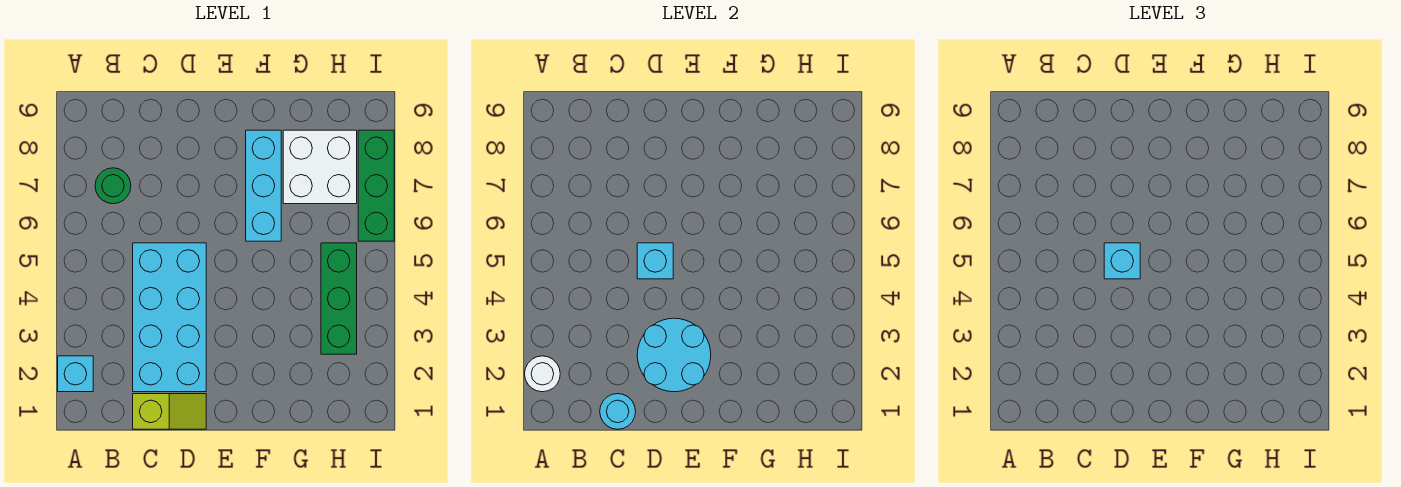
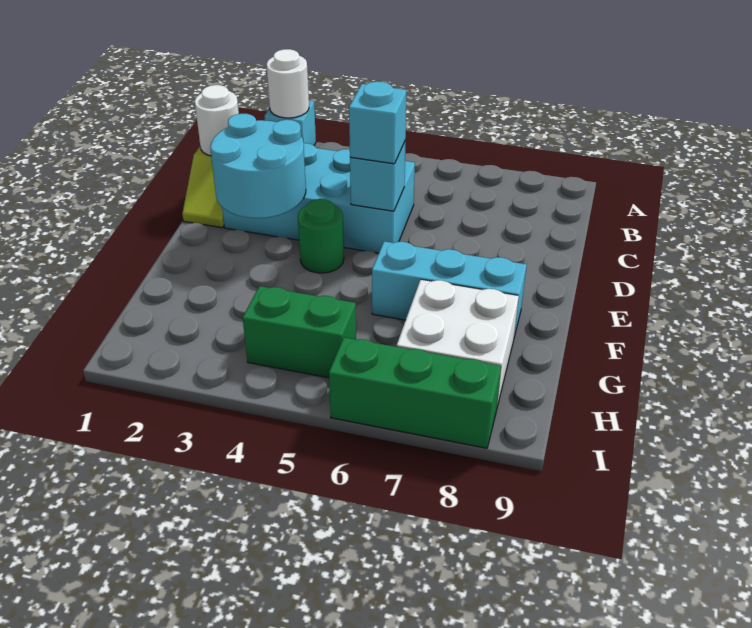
green round brick B7 level 1 -> green round brick E4 level 1
cyan round brick C1 level 2 -> white round brick C1 level 2
green brick H3:H5 level 1 -> green brick H4:H5 level 1

